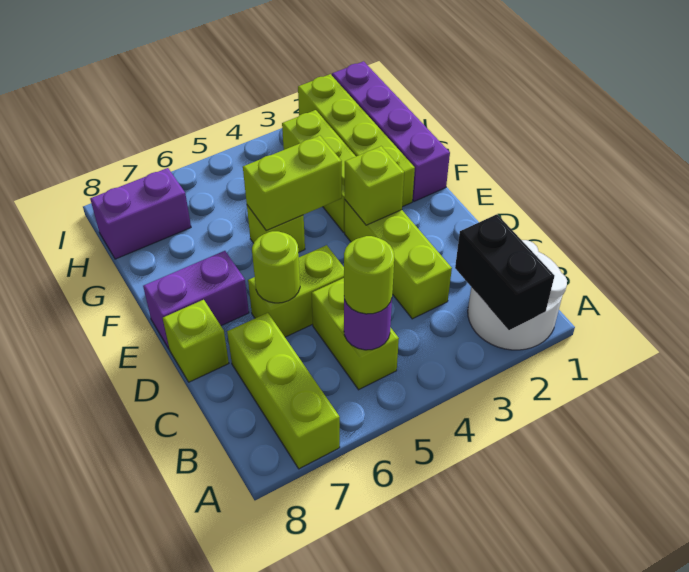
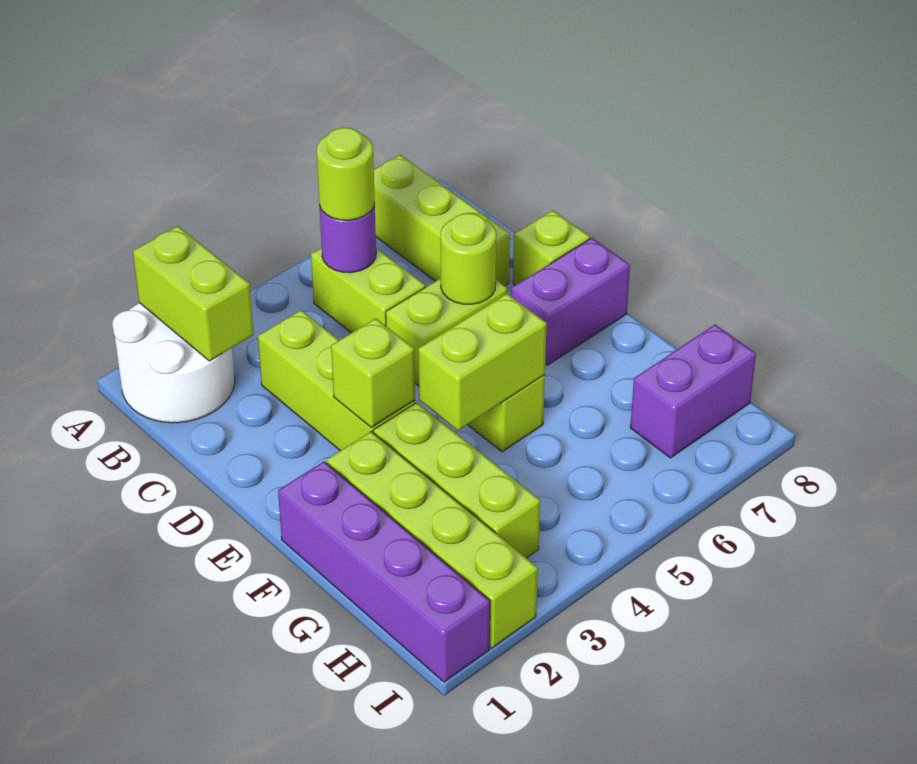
black brick A2:B2 level 2 -> lime brick A2:B2 level 2

